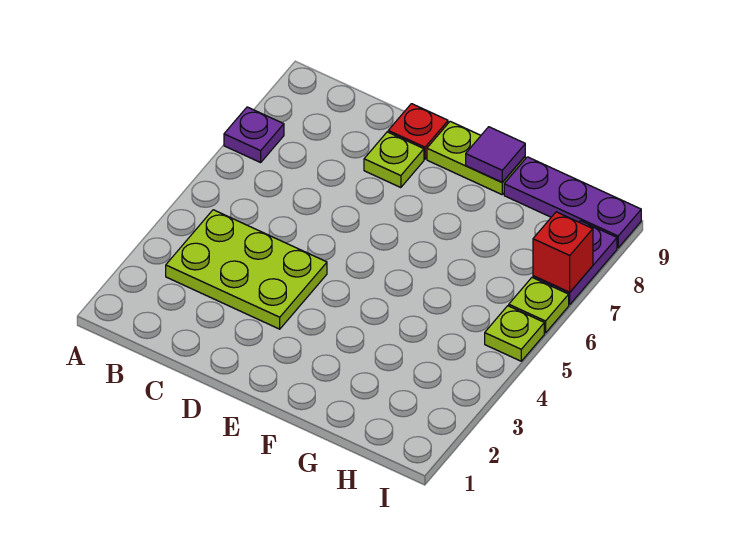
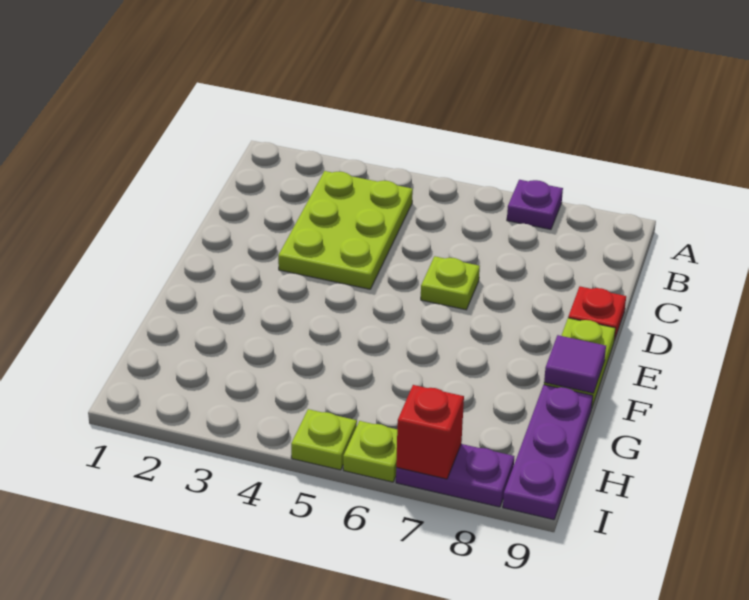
lime plate D8 level 1 -> lime plate D6 level 1

